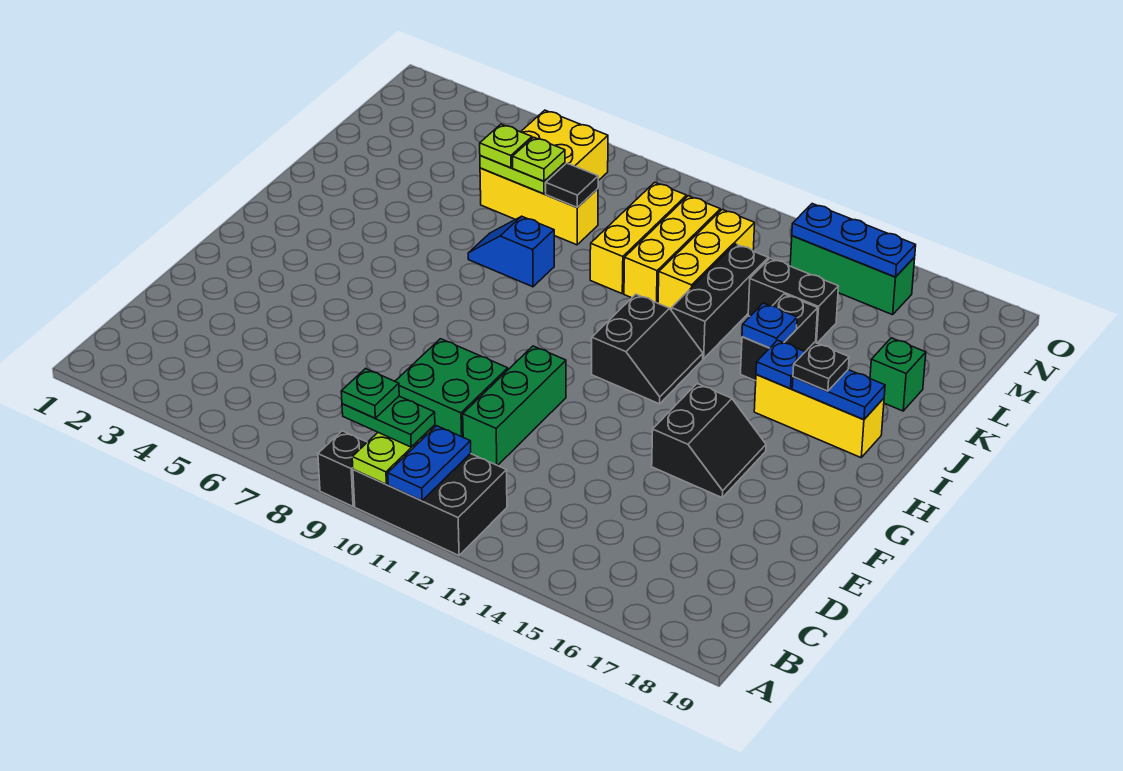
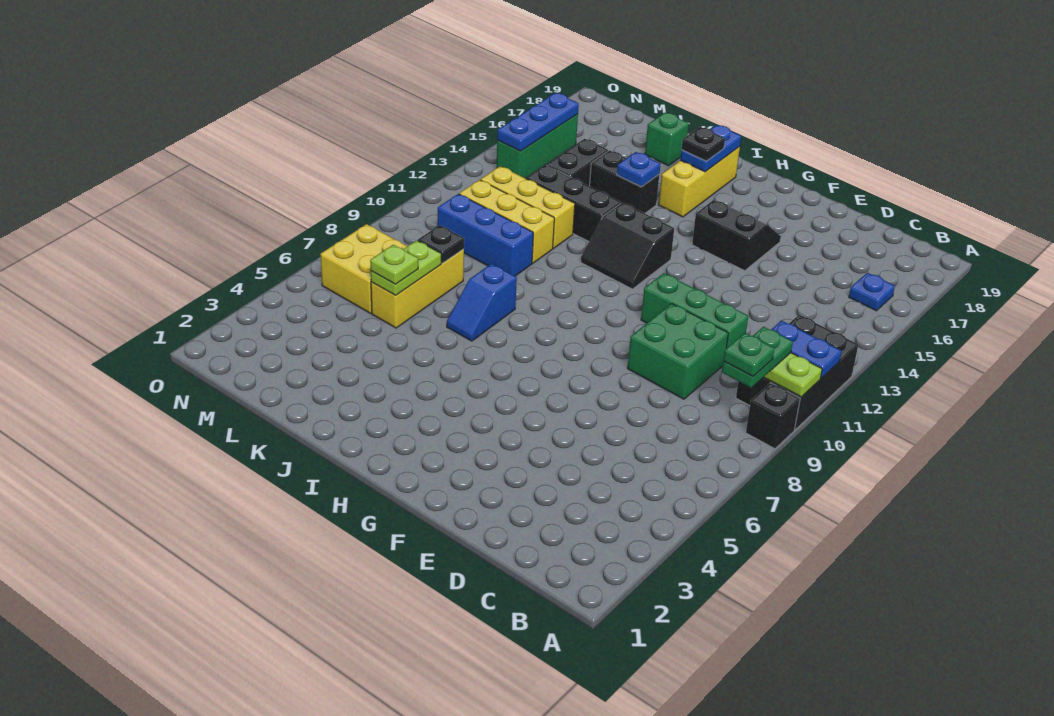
black slope H12:I13 level 1 top 12 -> black slope H12:I13 level 1 top 13
blue plate I16 level 2 -> blue plate B16 level 1
yellow brick K10:M10 level 1 -> blue brick K10:M10 level 1
lime plate L7 level 3 -> none
black tile L8 level 2 -> black plate L8 level 2

